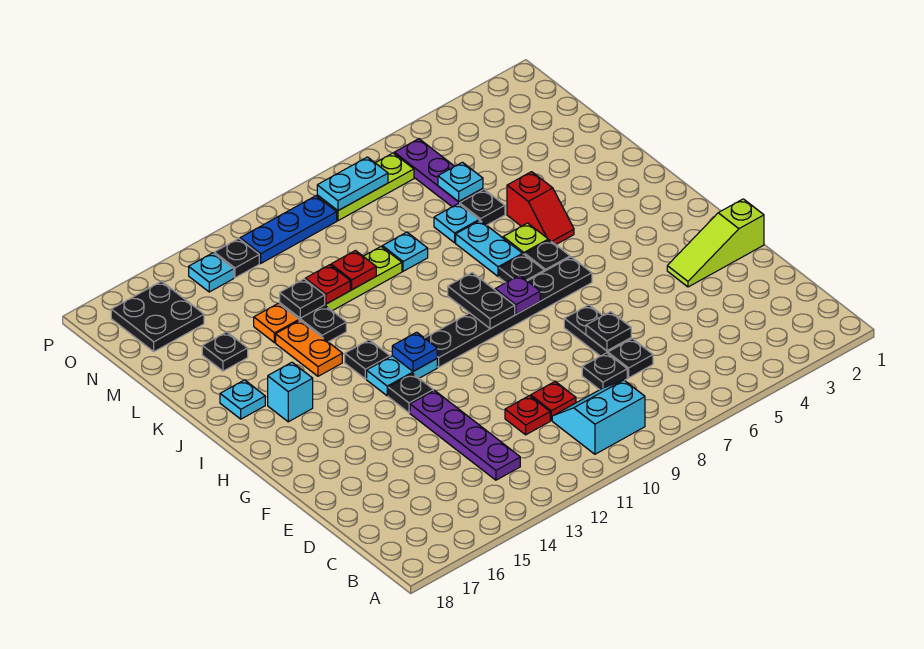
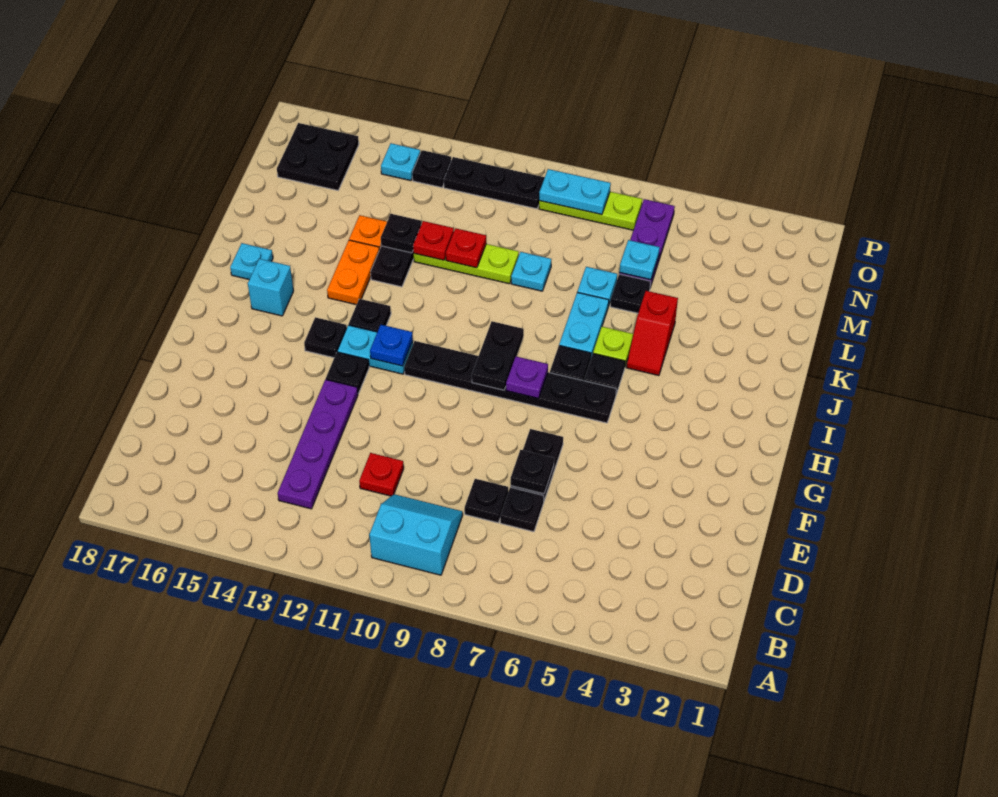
red plate D10 level 1 -> none
lime slope F1:F3 level 1 top 1 -> none
black plate L16 level 1 -> black plate H14 level 1
blue plate O10:O12 level 1 -> black plate O10:O12 level 1

